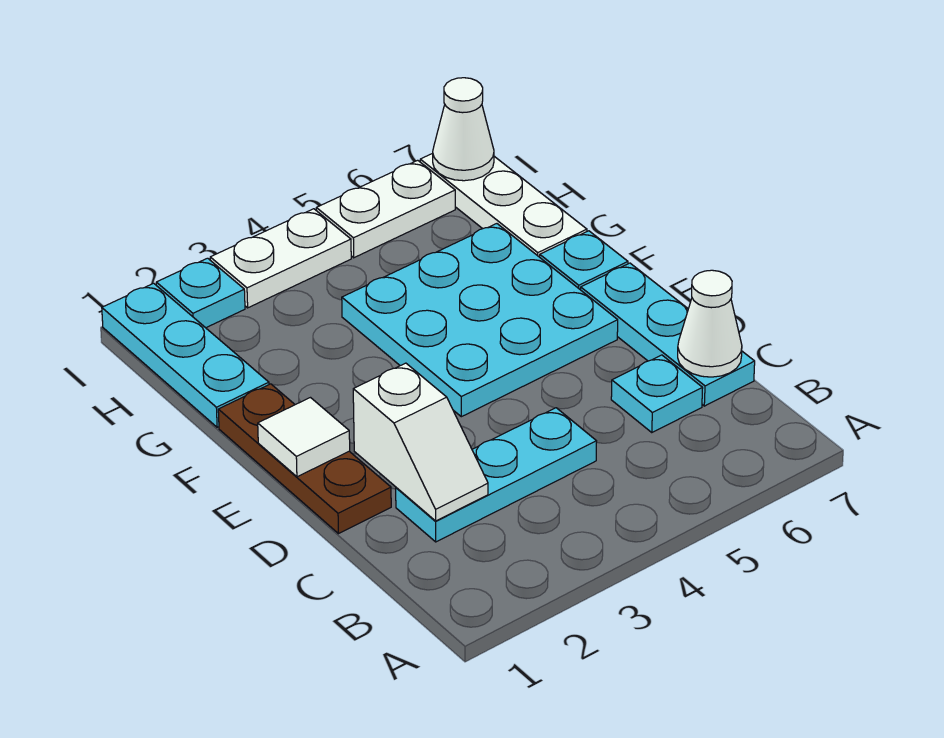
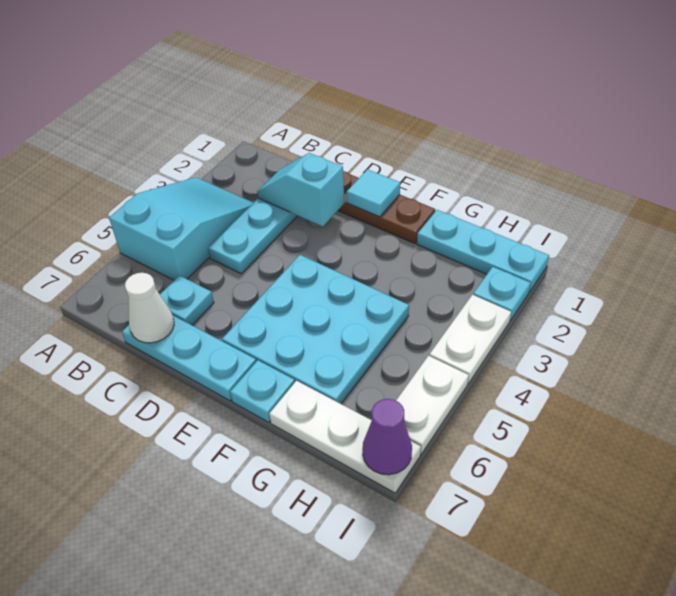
none -> cyan slope A3:B5 level 1 top 5
white slope C2:D2 level 2 top D -> cyan slope C2:D2 level 2 top D
white tile E1 level 2 -> cyan tile E1 level 2
white cone I7 level 2 -> purple cone I7 level 2

